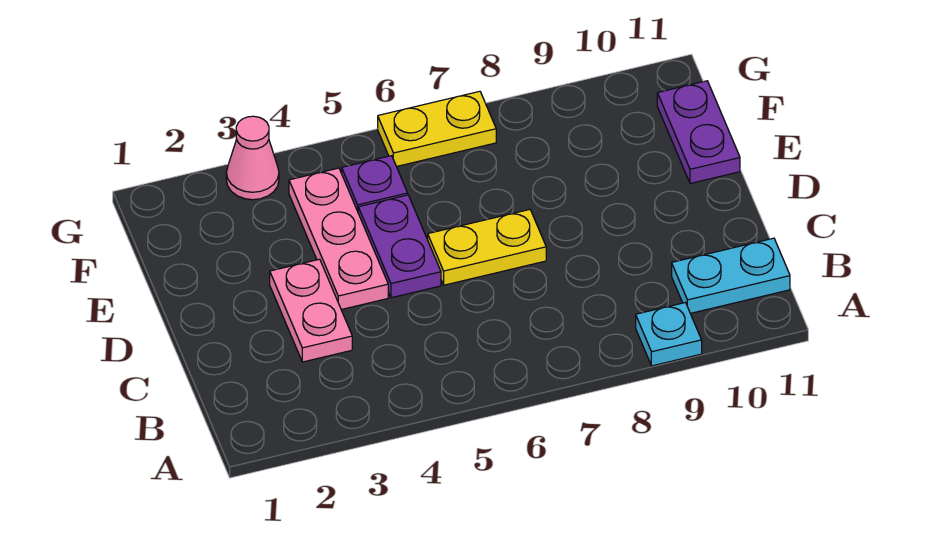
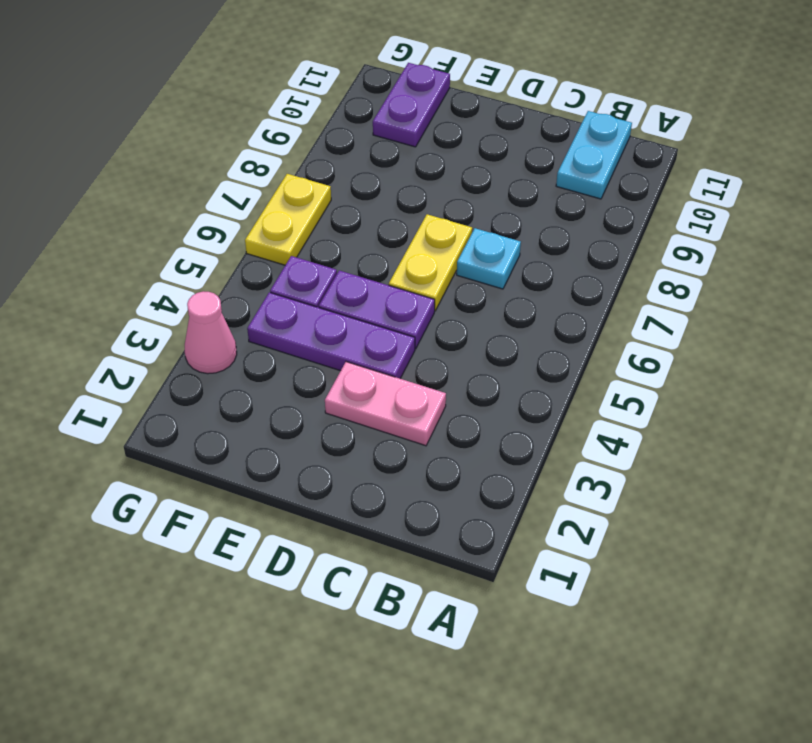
cyan plate A9 level 1 -> cyan plate C7 level 1
pink plate D4:F4 level 1 -> purple plate D4:F4 level 1
purple plate E11:F11 level 1 -> purple plate F10:F11 level 1

